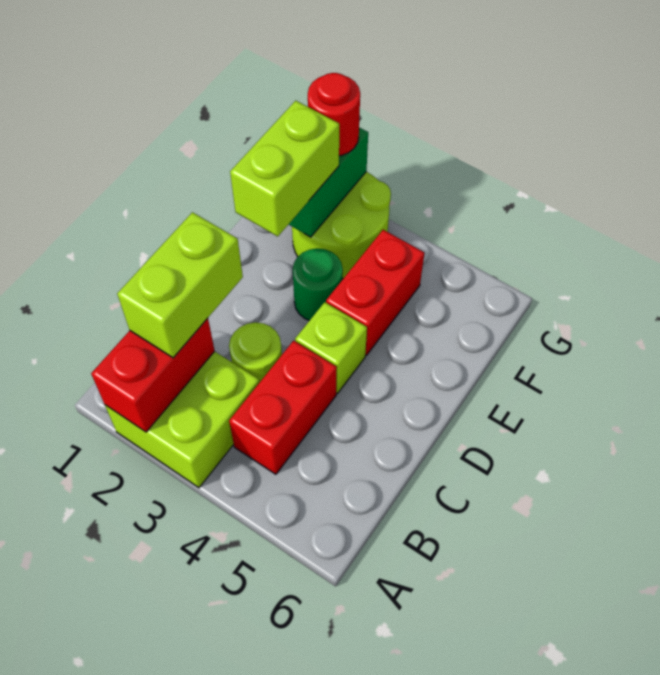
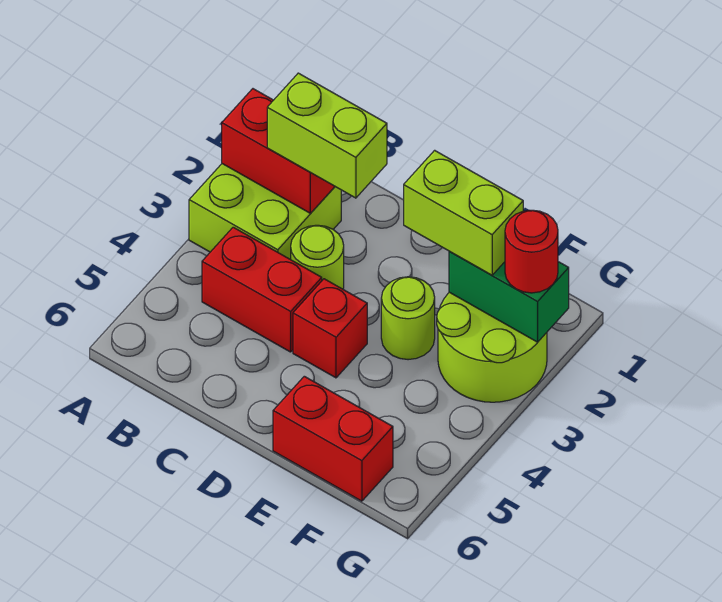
lime brick D4 level 1 -> red brick D4 level 1
green round brick E3 level 1 -> lime round brick E3 level 1
red brick E4:F4 level 1 -> red brick E6:F6 level 1

